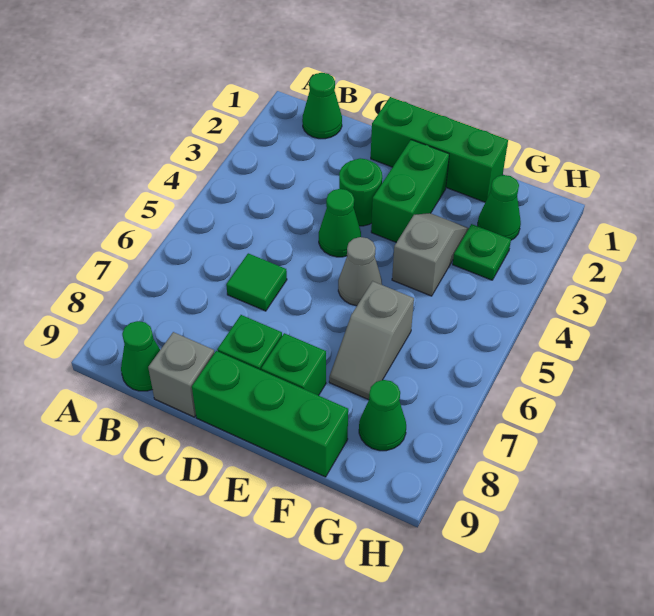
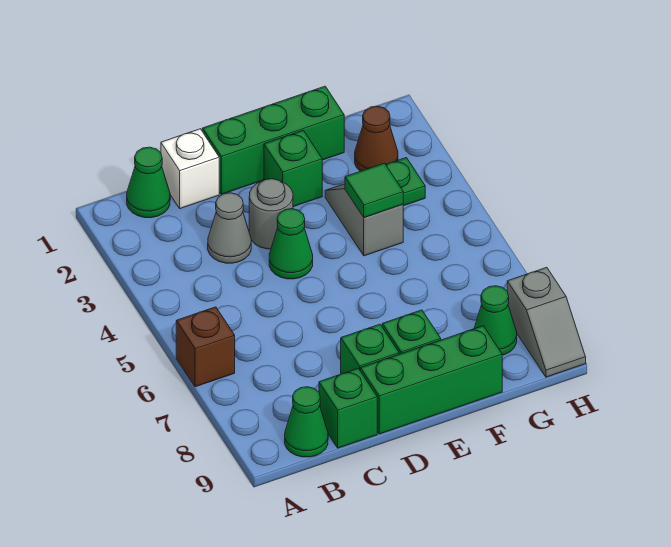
none -> brown brick A6 level 1
none -> white brick C1 level 1
green tile C6 level 1 -> green tile F4 level 2
grey brick C9 level 1 -> green brick C9 level 1
green round brick D3 level 1 -> grey round brick D3 level 1
green brick E2:E3 level 1 -> green brick E2 level 1
grey cone E5 level 1 -> grey cone C3 level 1
grey slope F6:F7 level 1 top 6 -> grey slope H8:H9 level 1 top 8
green cone G2 level 1 -> brown cone G2 level 1

